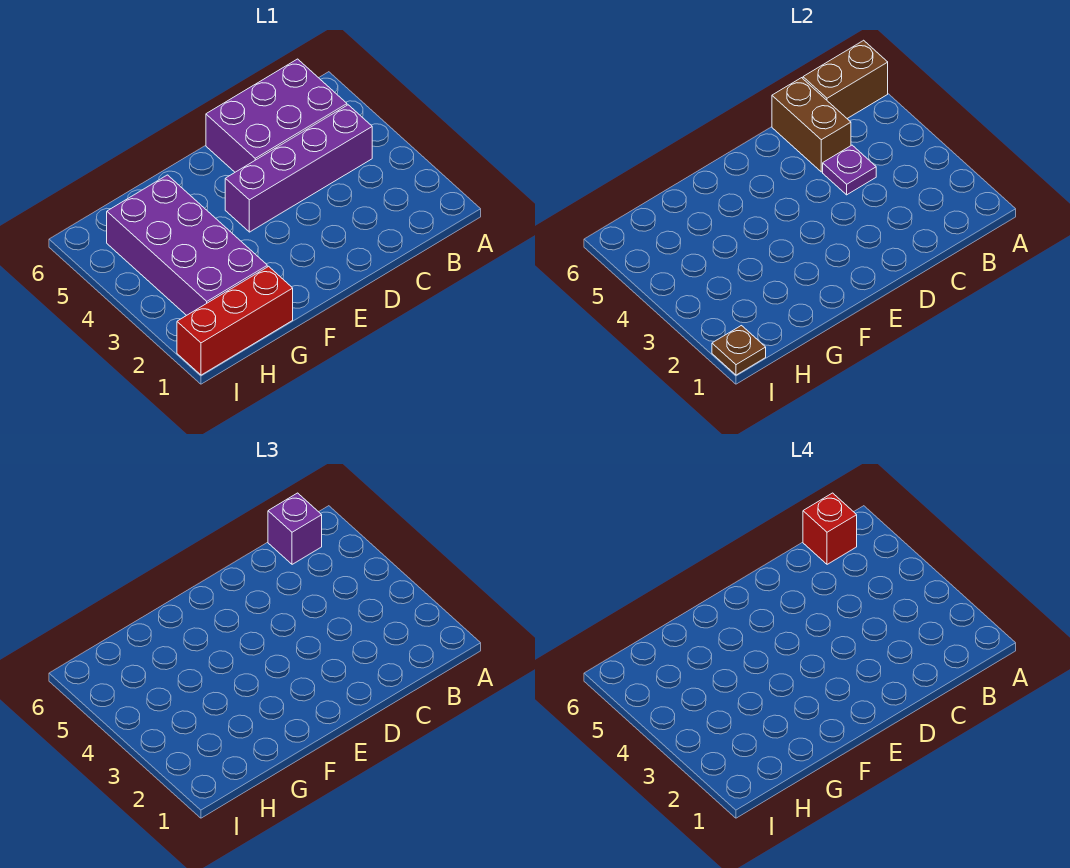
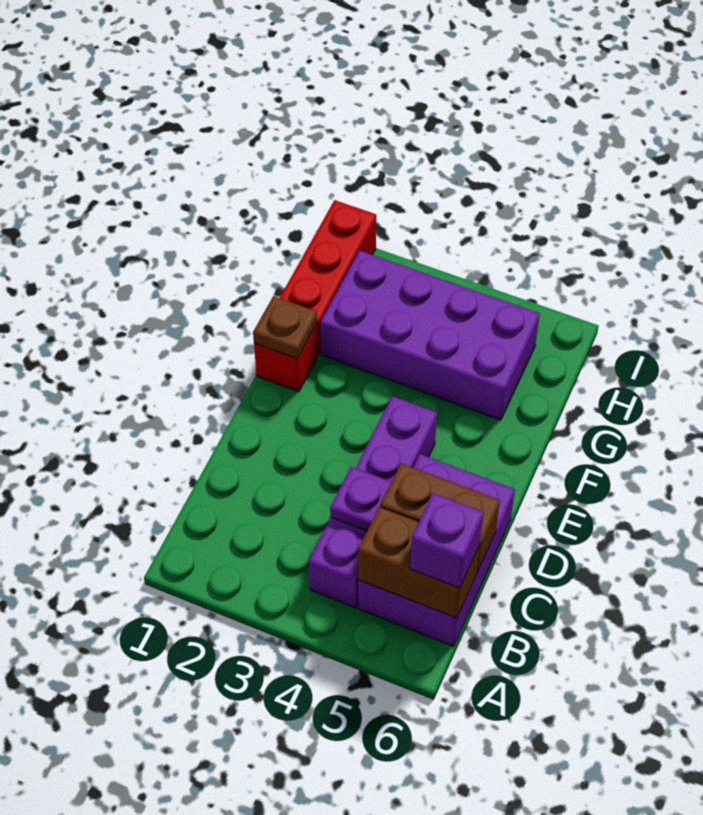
brown brick A6:B6 level 2 -> brown brick B5:B6 level 2
red brick B6 level 4 -> red brick F1 level 1
brown plate I1 level 2 -> brown plate F1 level 2

